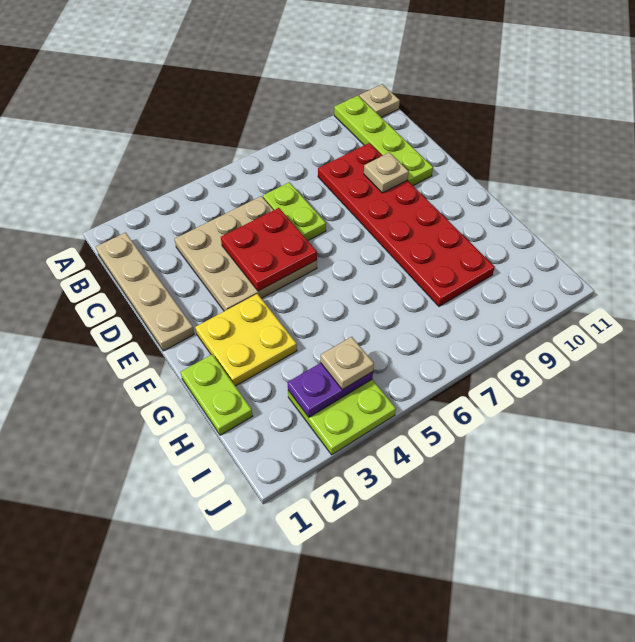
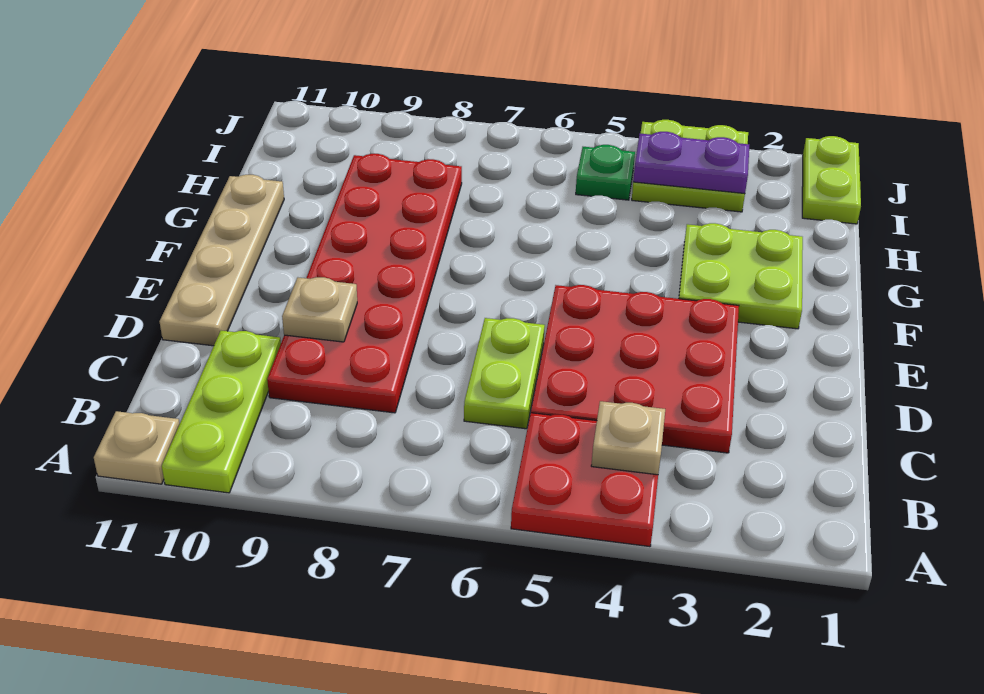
lime plate A10:D10 level 1 -> lime plate A10:C10 level 1
tan plate B1:E1 level 1 -> tan plate D11:G11 level 1
tan plate C3:E5 level 1 -> red plate C3:E5 level 1
red plate D4:E5 level 2 -> red plate A4:B5 level 1
yellow plate F2:G3 level 1 -> lime plate F2:G3 level 1
lime plate G1:H1 level 1 -> lime plate I1:J1 level 1
tan plate I4 level 3 -> tan plate B4 level 2
none -> green plate I5 level 1

